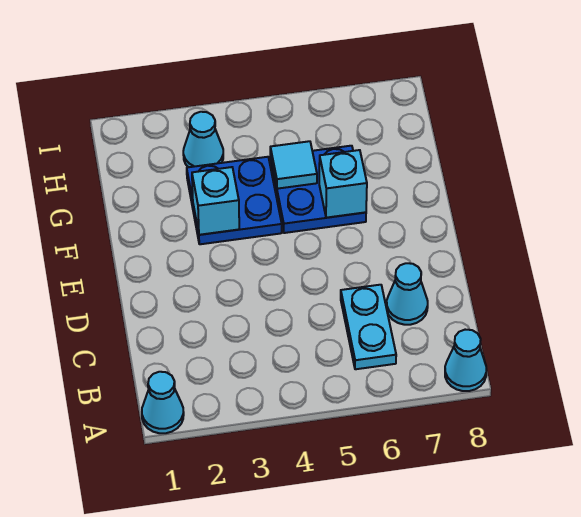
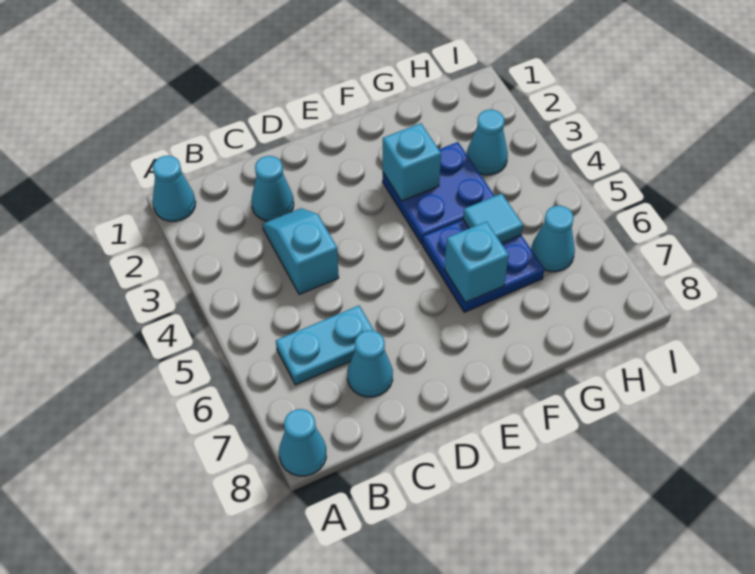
none -> cyan cone C2 level 1
none -> cyan slope C3:C4 level 1 top 4
none -> cyan cone H6 level 1

